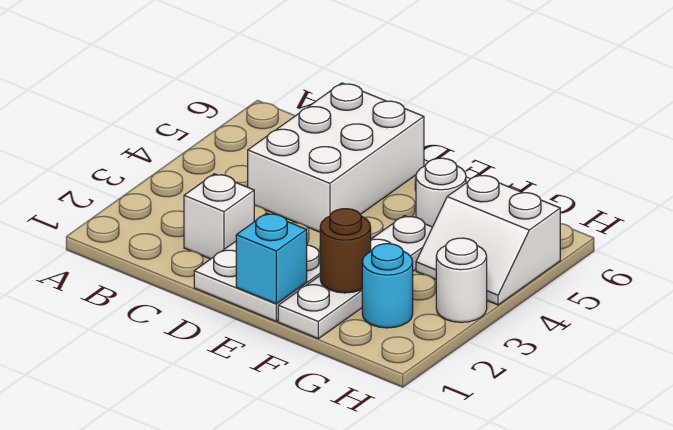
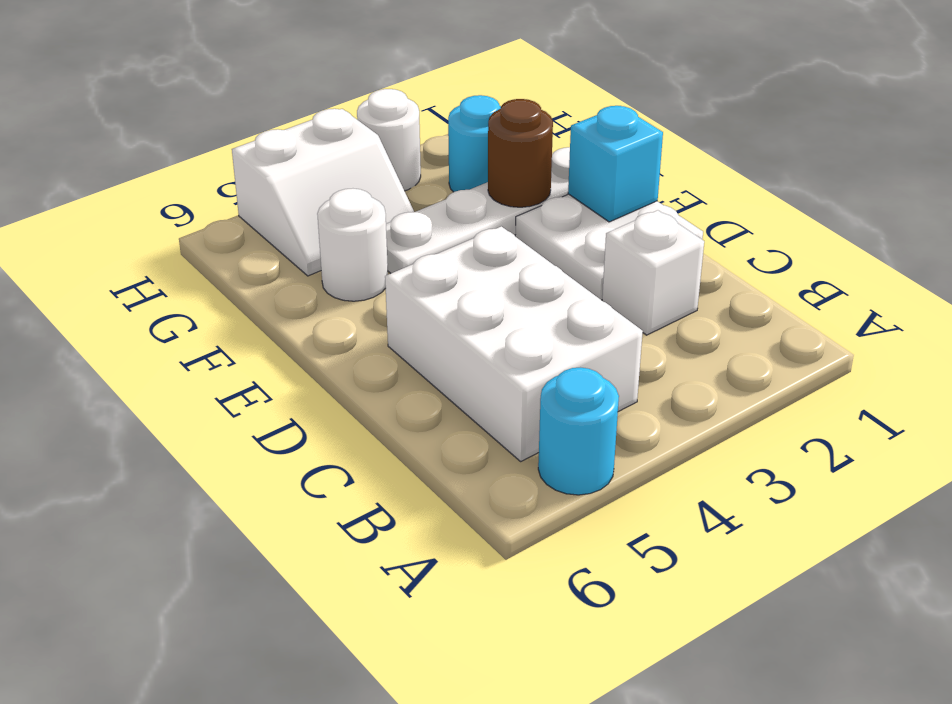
none -> cyan round brick A5 level 1
white brick C4:D6 level 1 -> white brick B4:D5 level 1
white slope G4:H5 level 1 top 5 -> white slope G4:H5 level 1 top H

